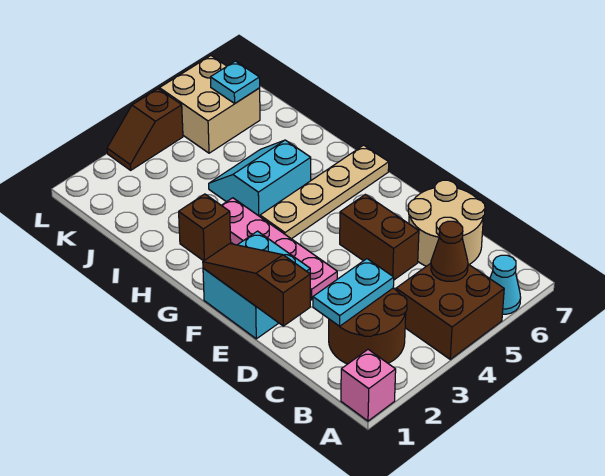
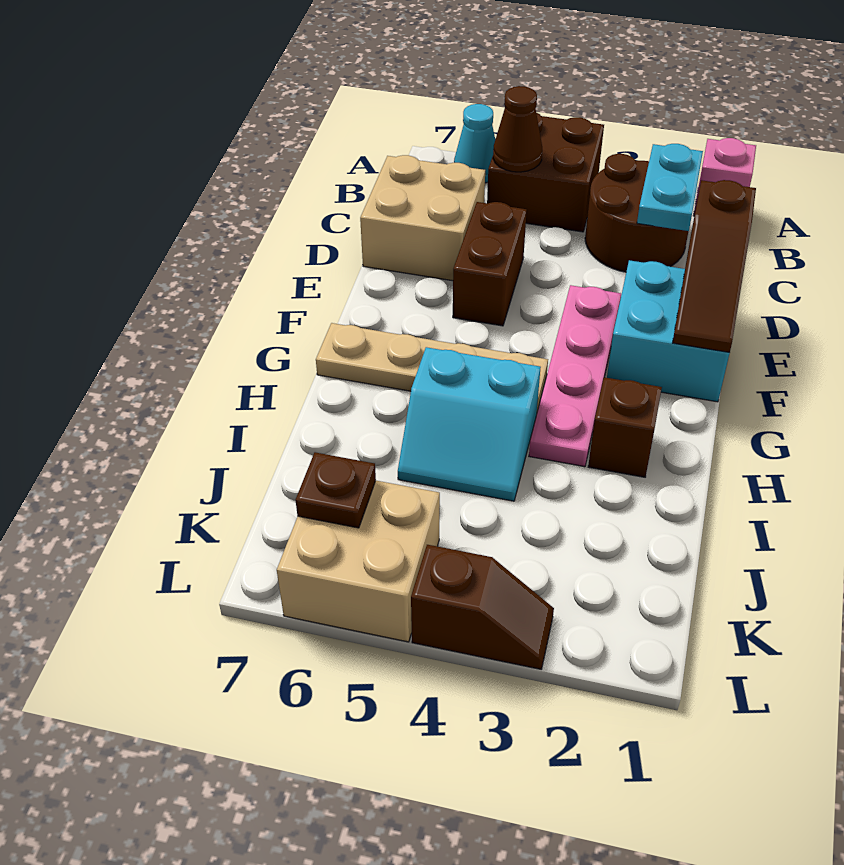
cyan plate C2:C3 level 2 -> cyan plate B2:C2 level 2
tan round brick C6:D7 level 1 -> tan brick C6:D7 level 1
cyan plate K6 level 2 -> brown plate K6 level 2

